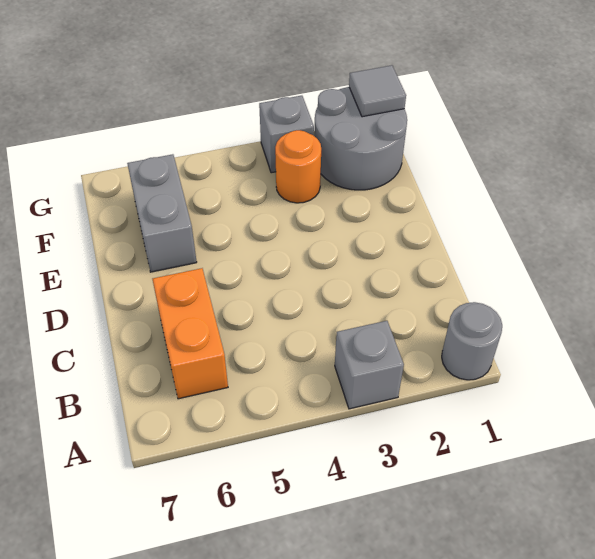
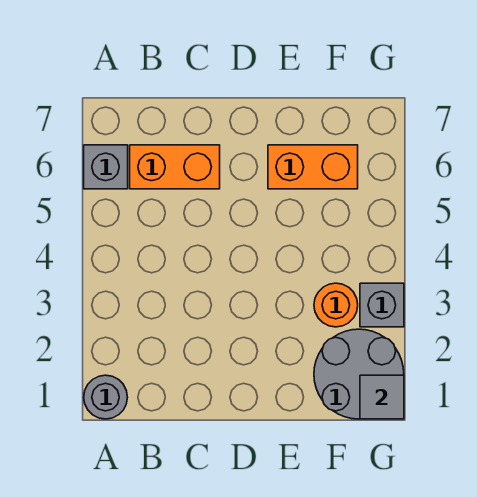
grey brick A3 level 1 -> grey brick A6 level 1
grey brick E6:F6 level 1 -> orange brick E6:F6 level 1

